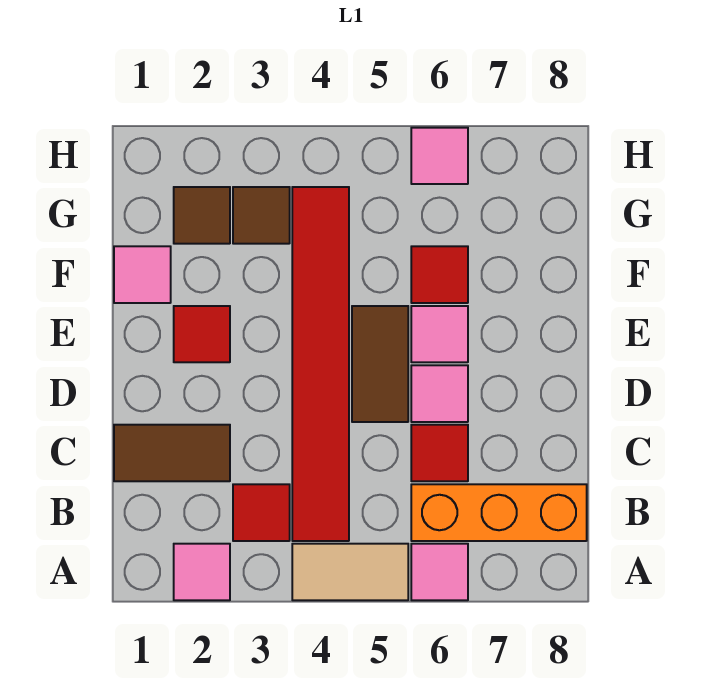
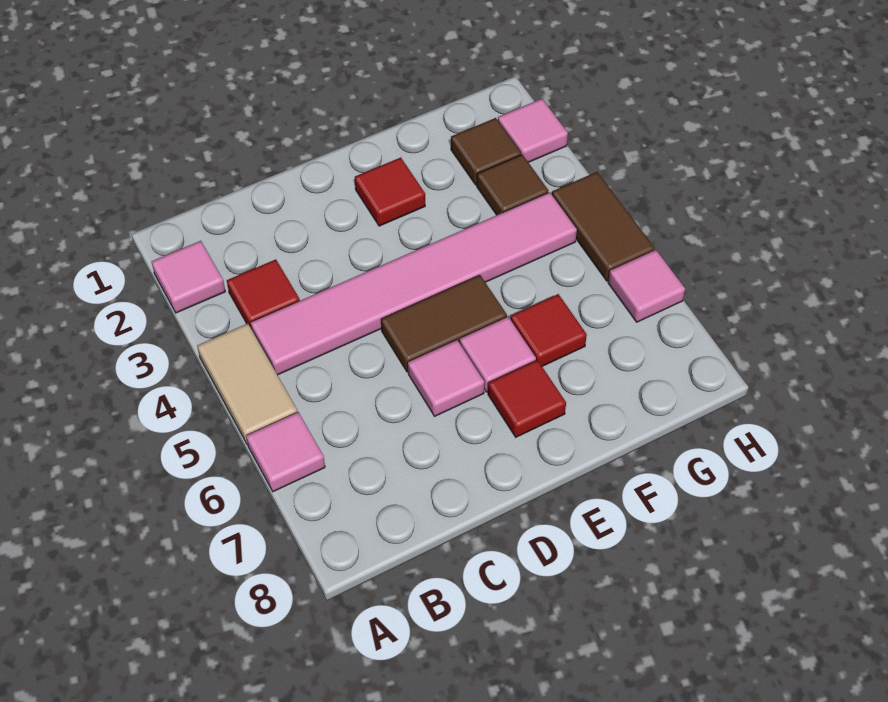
red tile B4:G4 level 1 -> pink tile B4:G4 level 1
orange brick B6:B8 level 1 -> none
brown tile C1:C2 level 1 -> brown tile H4:H5 level 1
red tile C6 level 1 -> red tile E7 level 1
pink tile F1 level 1 -> pink tile H2 level 1

